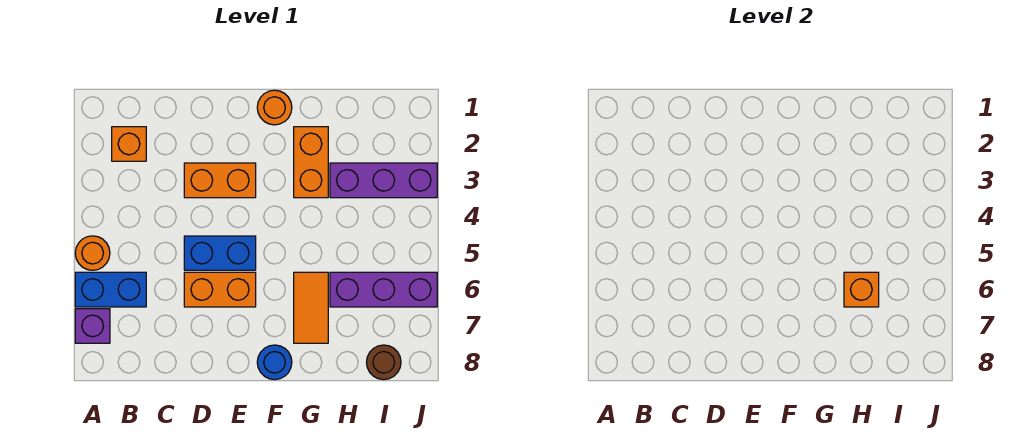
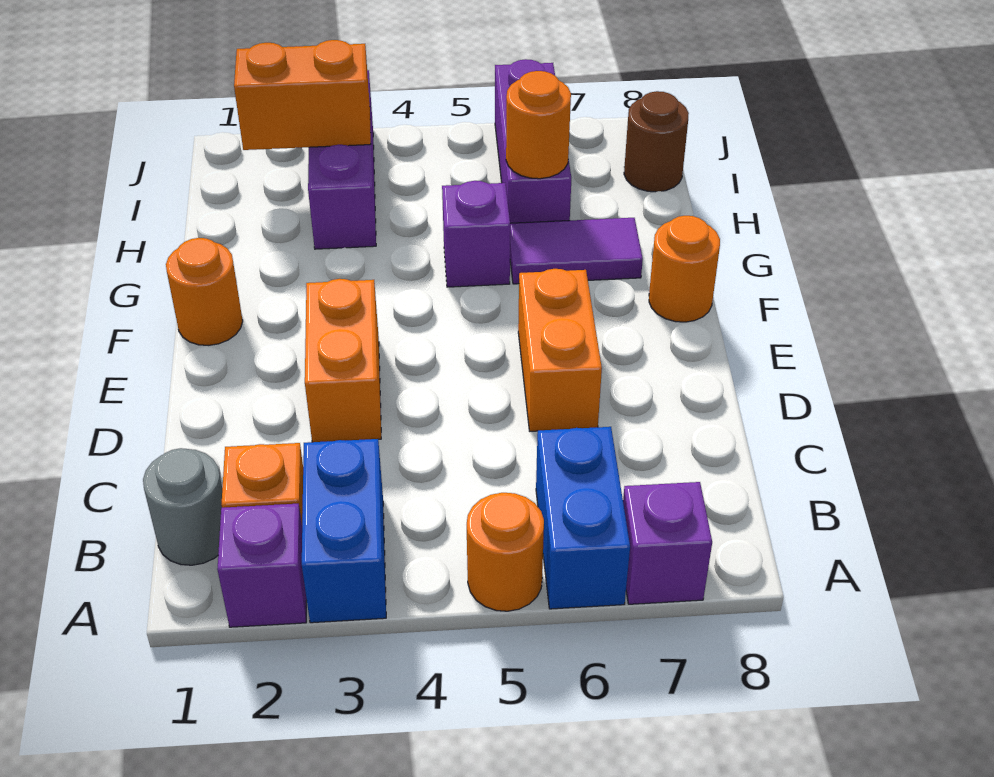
none -> purple brick A2 level 1
none -> grey round brick B1 level 1
blue brick D5:E5 level 1 -> blue brick A3:B3 level 1
blue round brick F8 level 1 -> orange round brick F8 level 1
orange brick G2:G3 level 1 -> orange brick I2:I3 level 2
none -> purple brick G5 level 1
orange tile G6:G7 level 1 -> purple tile G6:G7 level 1
orange brick H6 level 2 -> orange round brick H6 level 2

